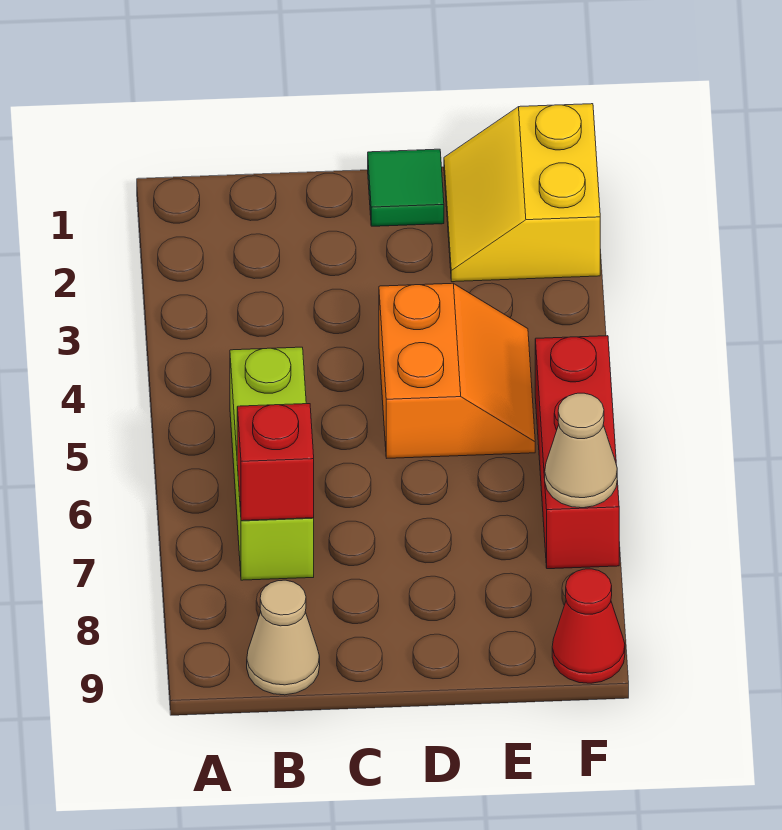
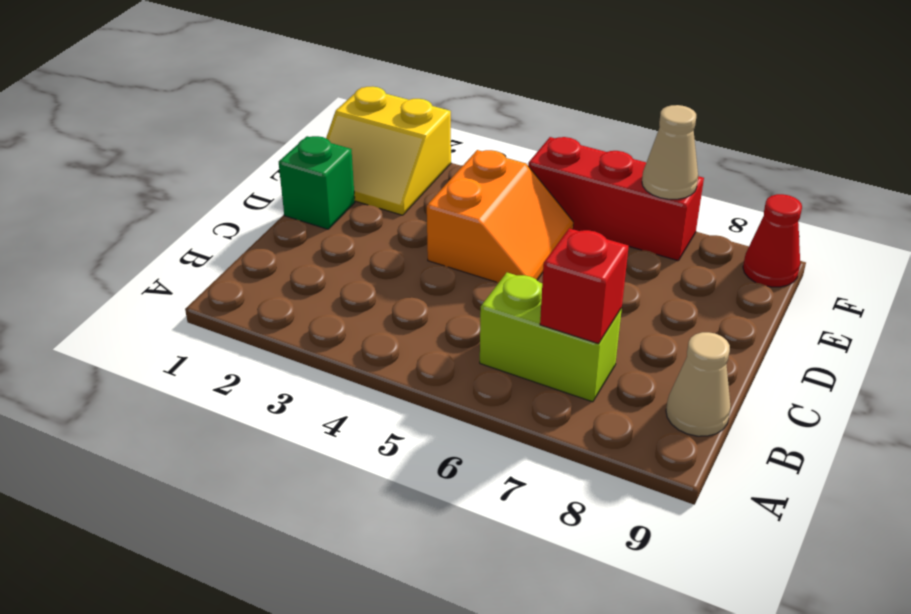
lime brick B5:B7 level 1 -> lime brick B6:B7 level 1
green tile D1 level 1 -> green brick D1 level 1
orange slope D4:E5 level 1 top D -> orange slope D4:E5 level 1 top 4

